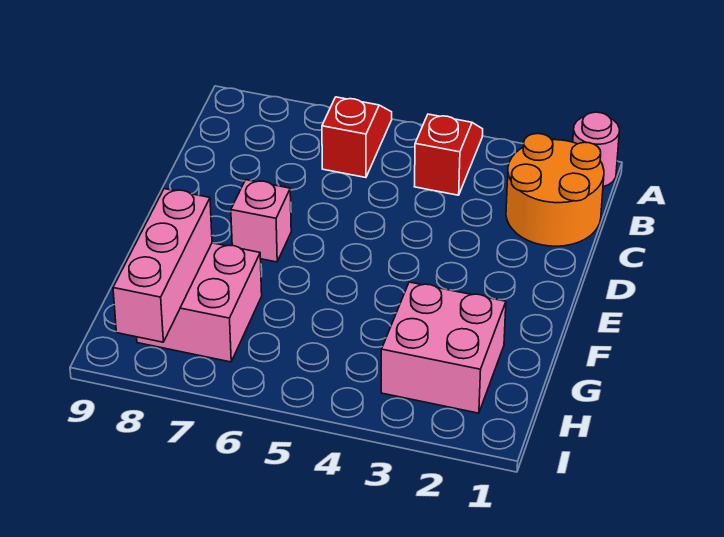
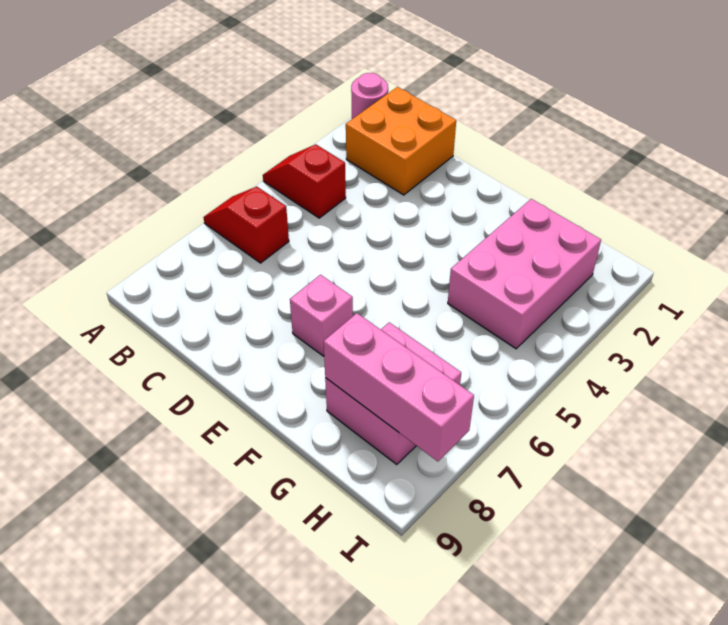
orange round brick B1:C2 level 1 -> orange brick B1:C2 level 1
pink brick G2:H3 level 1 -> pink brick G2:H4 level 1

